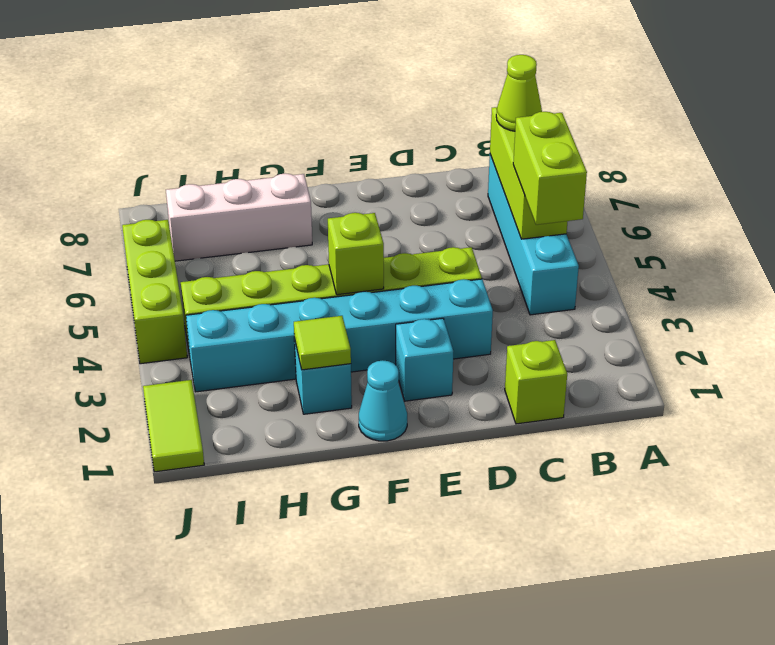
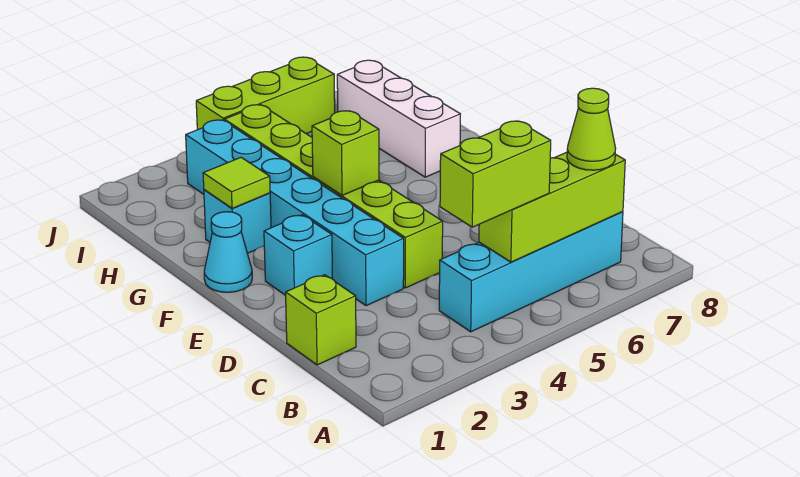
lime tile J1:J2 level 1 -> none

